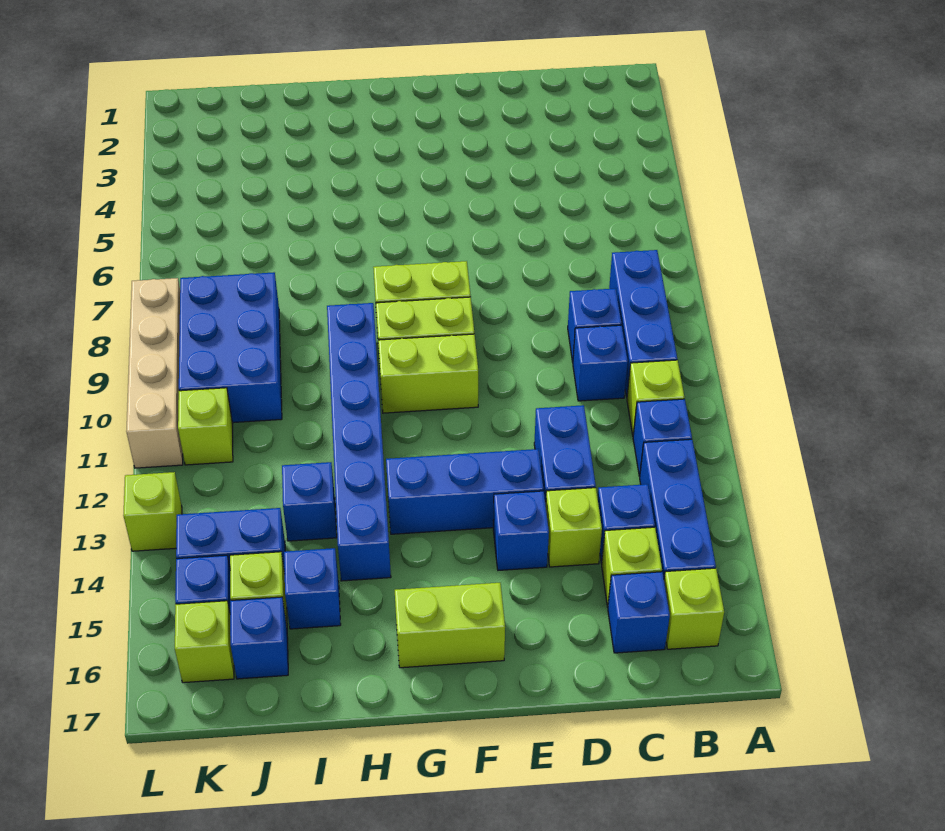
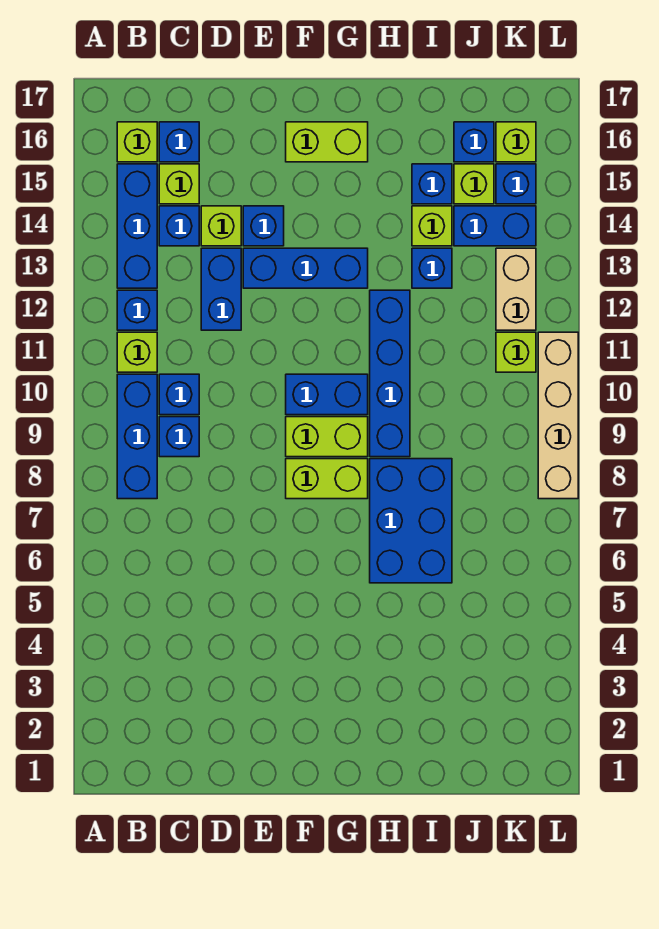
lime brick F10:G10 level 1 -> blue brick F10:G10 level 1
blue brick H9:H14 level 1 -> blue brick H9:H12 level 1
blue brick J8:K10 level 1 -> blue brick H6:I8 level 1
none -> tan brick K12:K13 level 1
lime brick L13 level 1 -> lime brick I14 level 1

